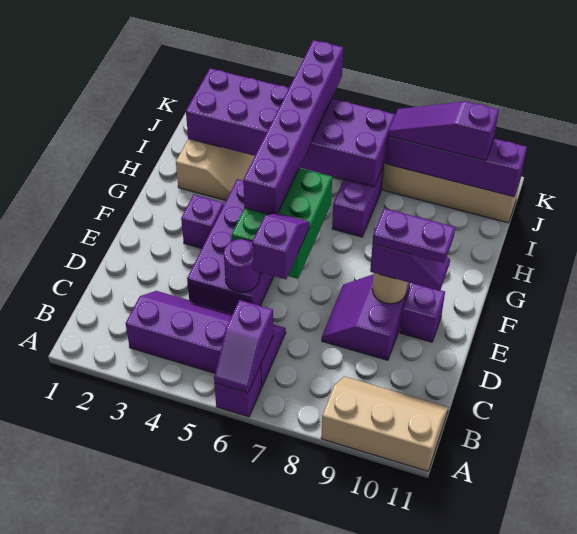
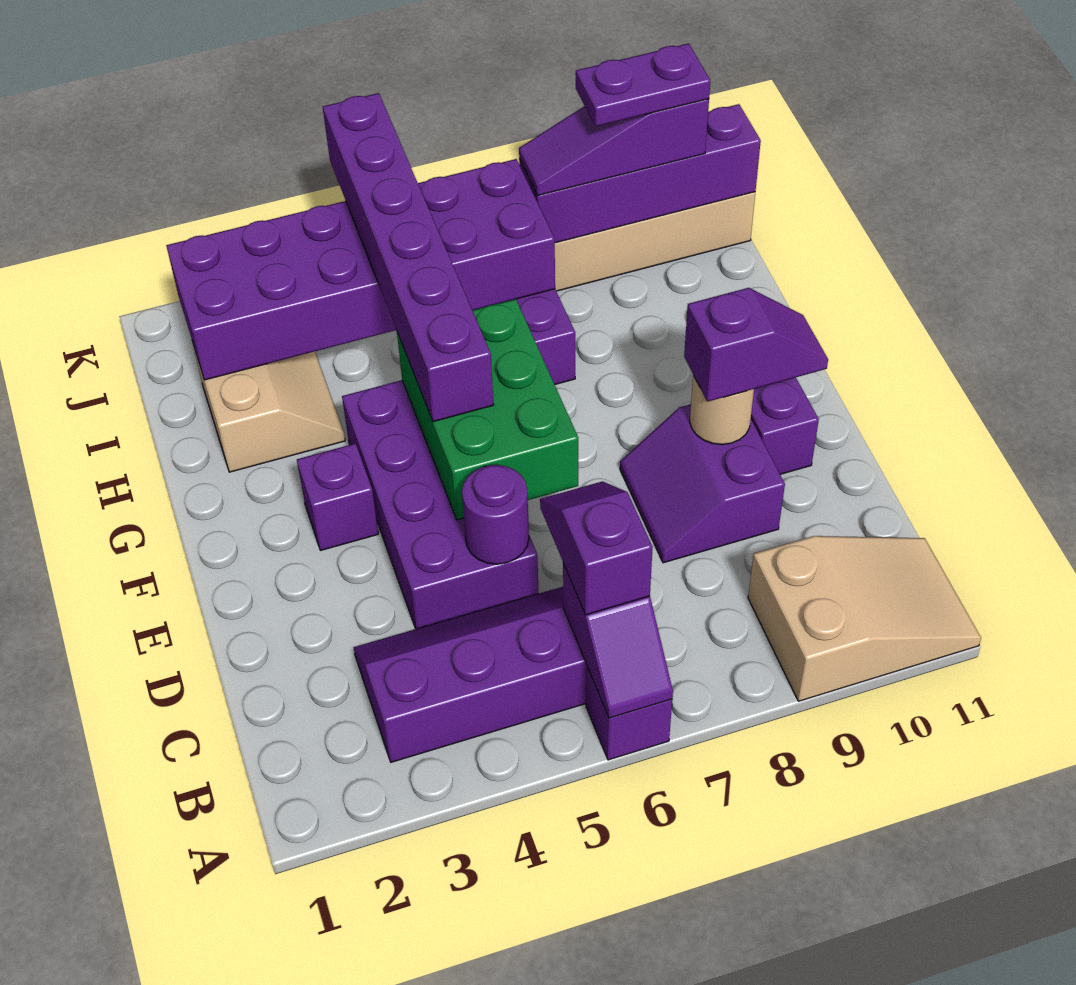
tan slope A9:B11 level 1 top A -> tan slope A9:B11 level 1 top 9
purple slope D6:E6 level 3 top D -> purple slope B6:C6 level 3 top B
purple plate E9:E10 level 4 -> purple plate J9:J10 level 4

